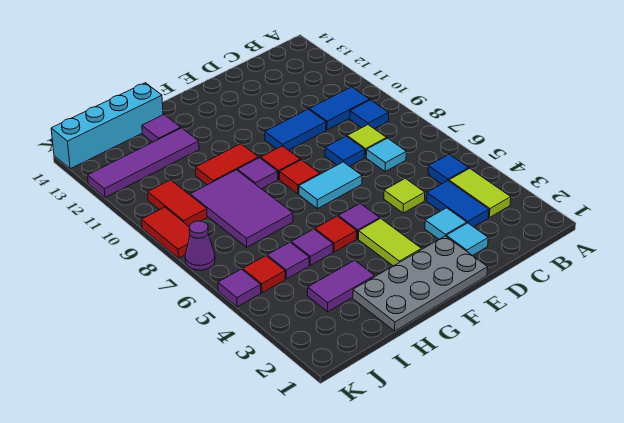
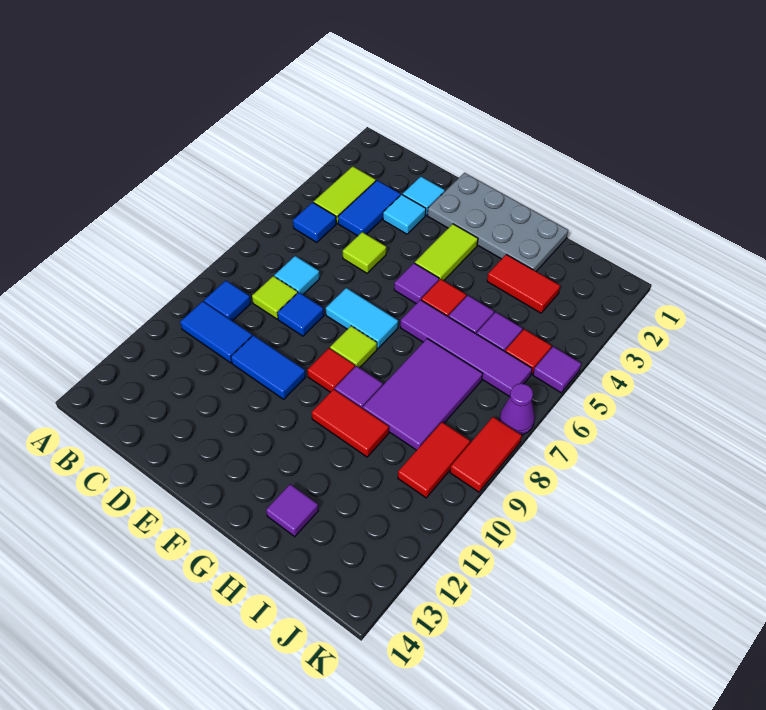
red tile F8 level 1 -> lime tile F8 level 1
purple tile H3:I3 level 1 -> red tile H3:I3 level 1
purple tile H12:K12 level 1 -> purple tile G6:J6 level 1
cyan brick H14:K14 level 1 -> none

